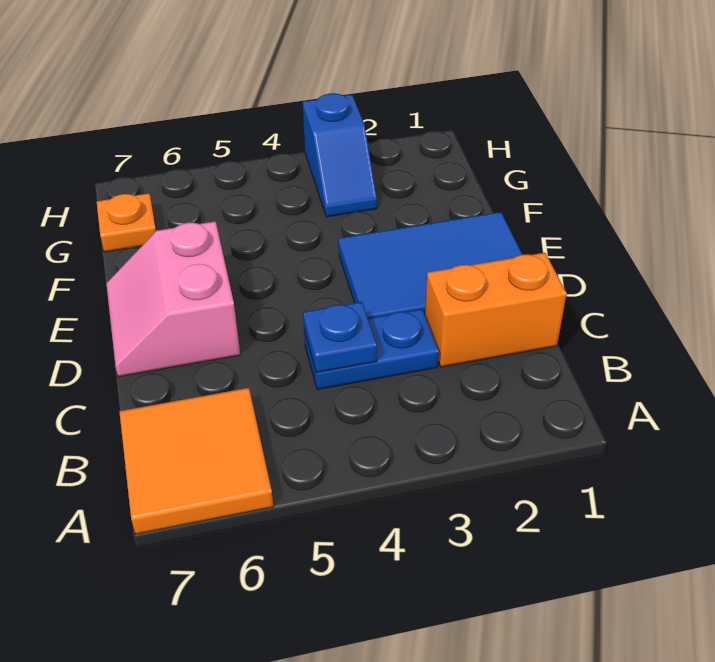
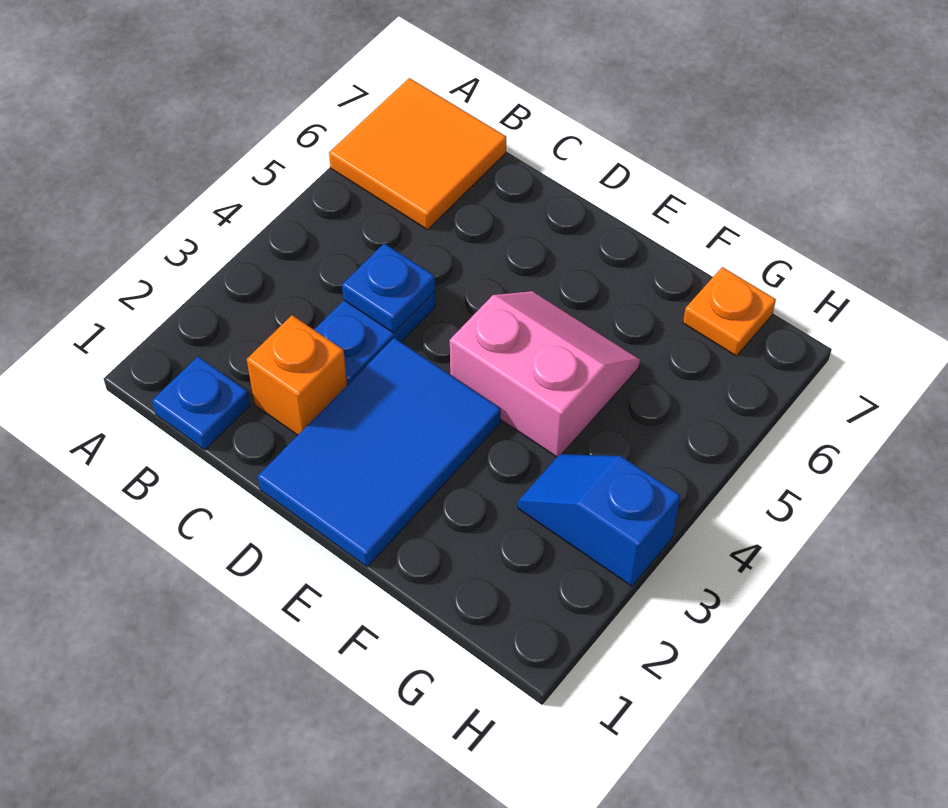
none -> blue plate B1 level 1
orange brick C1:C2 level 1 -> orange brick C2 level 1
pink slope D6:E7 level 1 top 6 -> pink slope E4:F5 level 1 top 4

